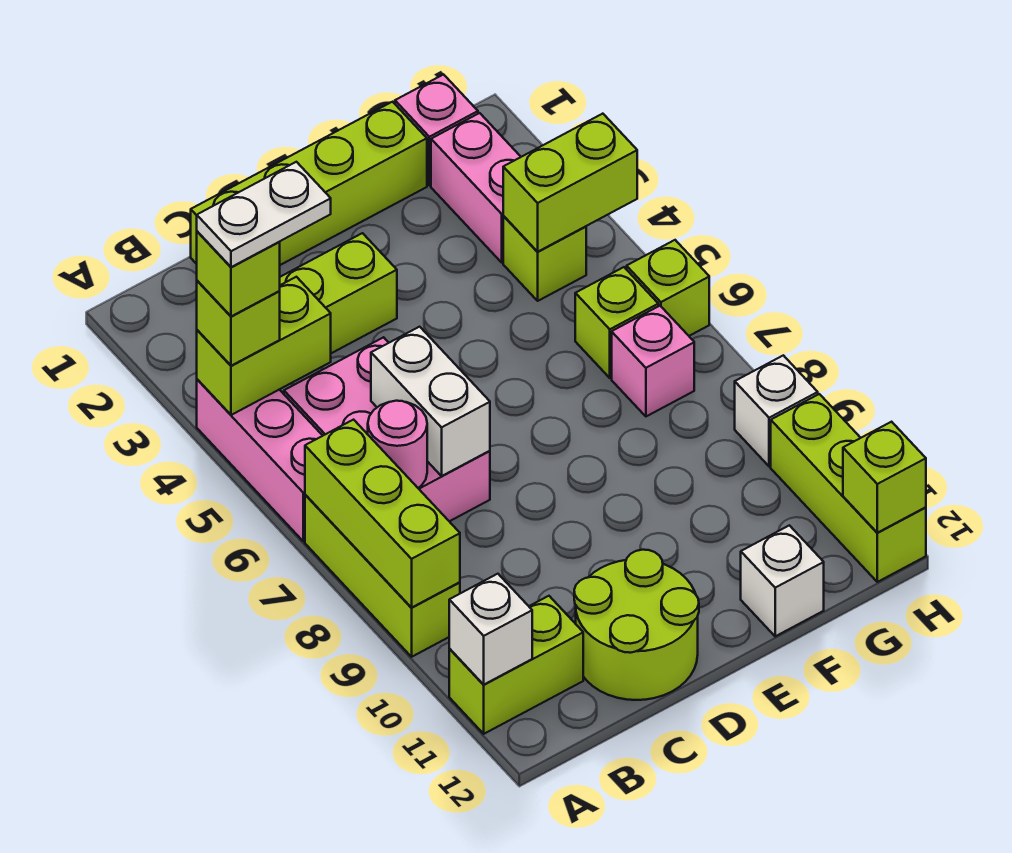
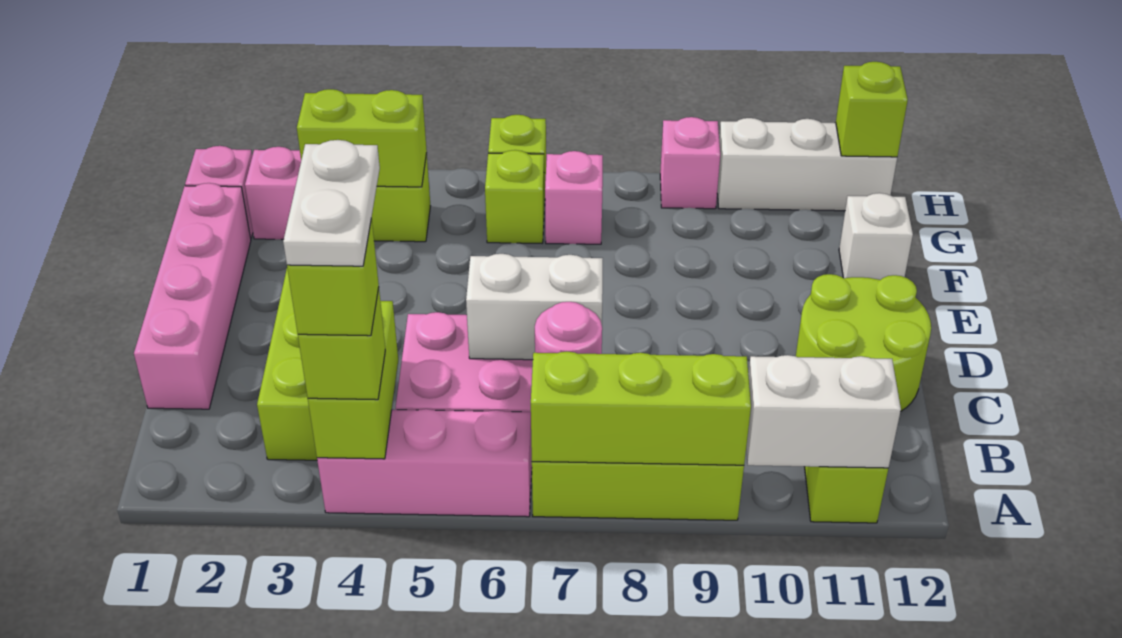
white brick A11 level 2 -> white brick A10:A11 level 2
lime brick C1:F1 level 1 -> pink brick C1:F1 level 1
lime brick G4:H4 level 2 -> lime brick G3:G4 level 2
white brick H9 level 1 -> pink brick H9 level 1
lime brick H10:H12 level 1 -> white brick H10:H12 level 1

